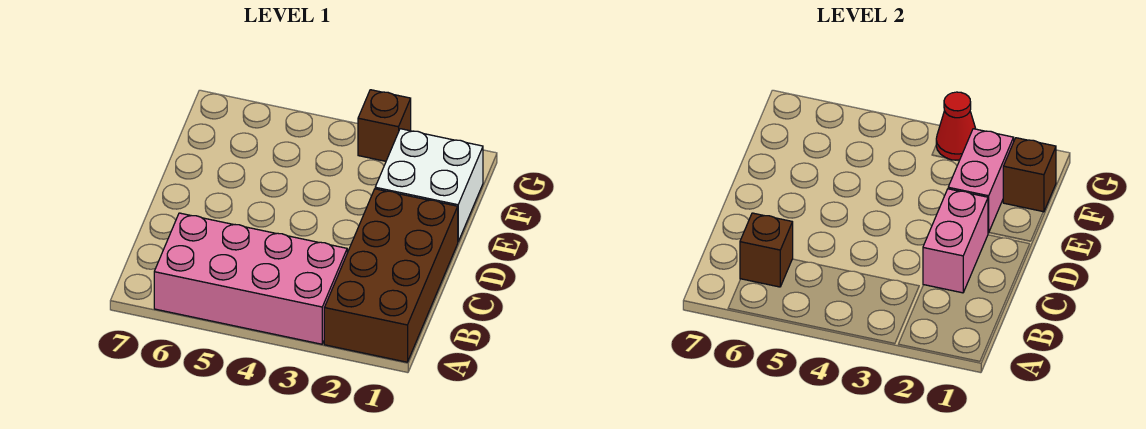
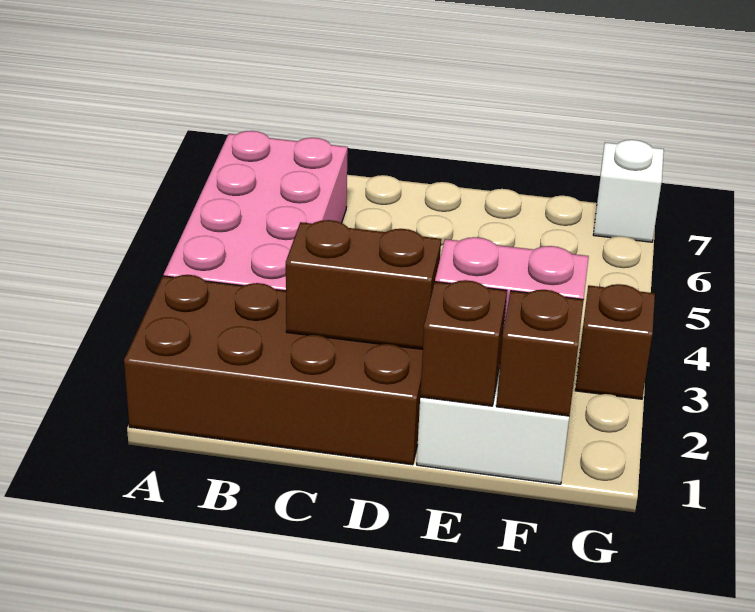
brown brick B6 level 2 -> brown brick E1 level 2
pink brick C2:D2 level 2 -> brown brick C2:D2 level 2
red cone G3 level 2 -> none
none -> white brick G7 level 1

